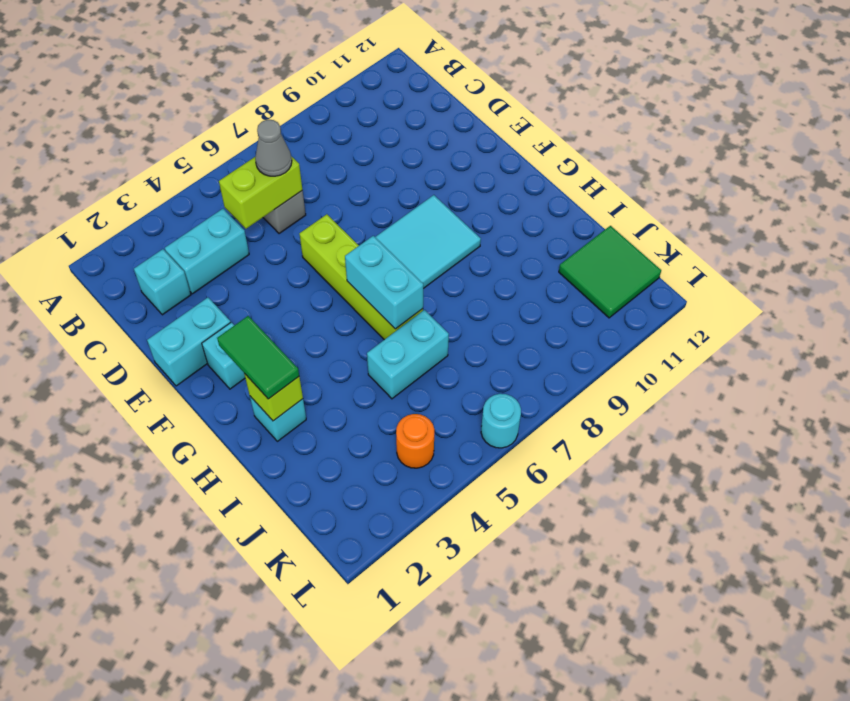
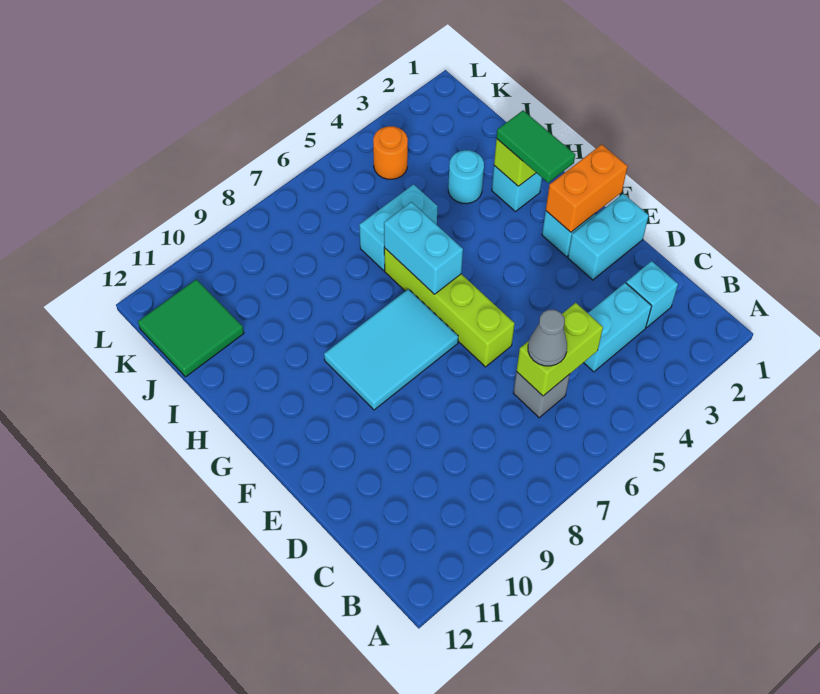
none -> orange brick F1:F2 level 2
cyan round brick L6 level 1 -> cyan round brick I3 level 1

